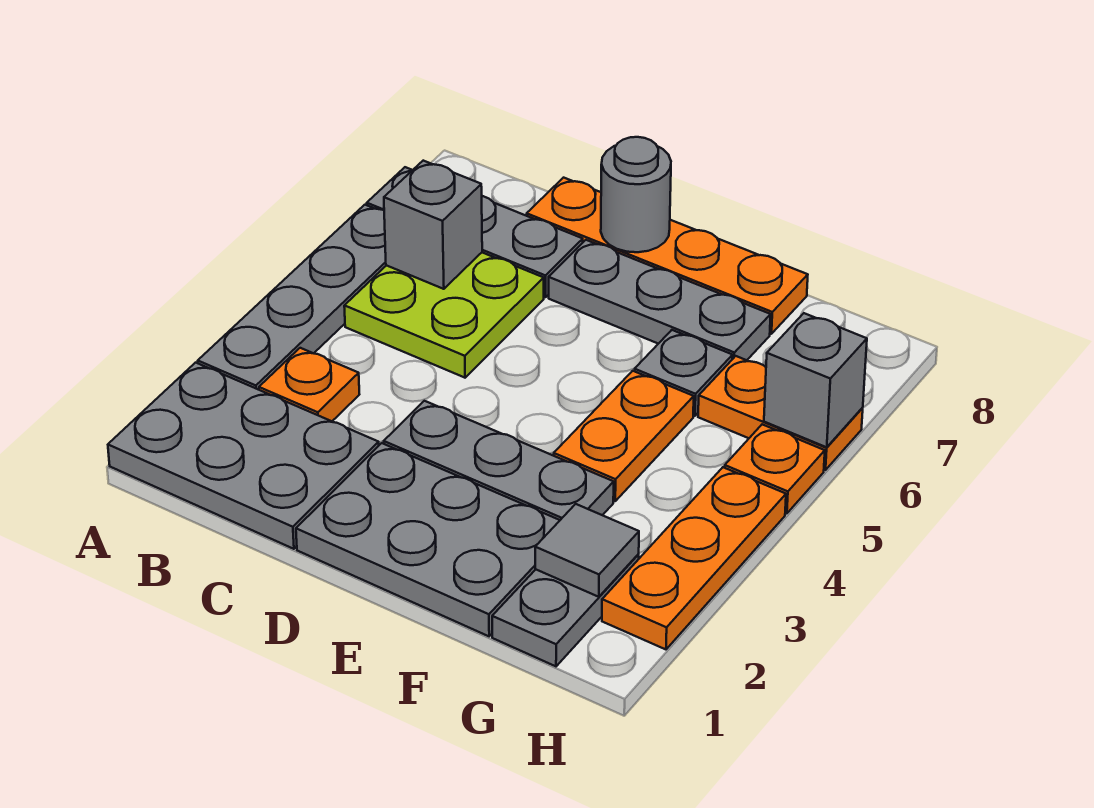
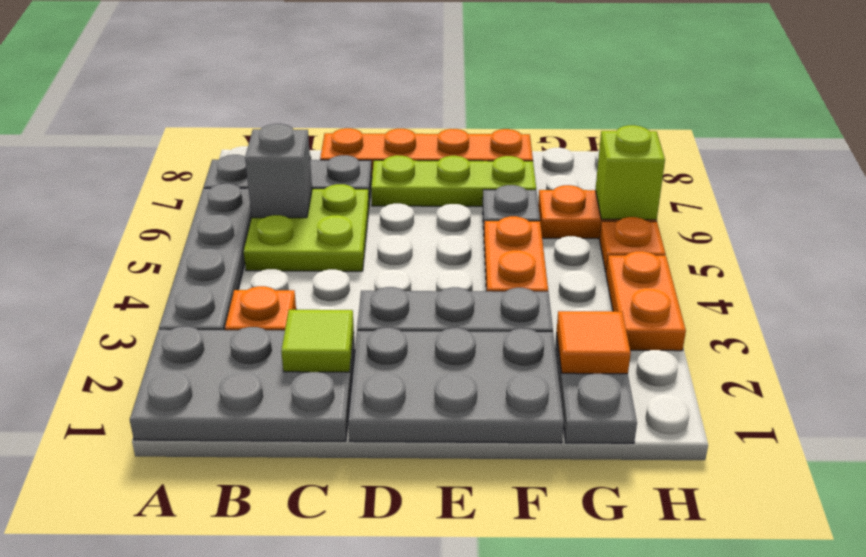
none -> lime tile C2 level 2
grey plate D7:F7 level 1 -> lime plate D7:F7 level 1
grey round brick D8 level 2 -> none
grey tile G2 level 2 -> orange tile G2 level 2
orange plate H2:H4 level 1 -> orange plate H3:H4 level 1
grey brick H6 level 2 -> lime brick H6 level 2

